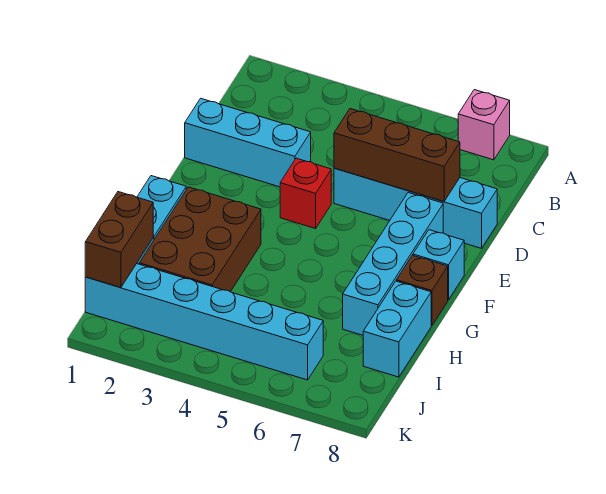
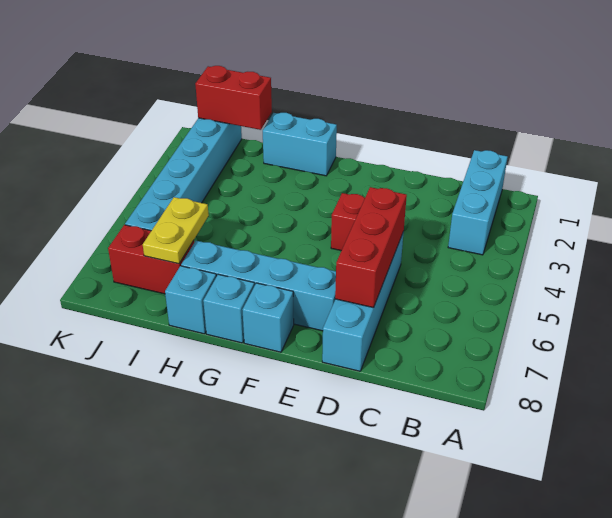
pink brick A7 level 1 -> none
cyan brick D1:D3 level 1 -> cyan brick B1:B3 level 1
brown brick D5:D7 level 2 -> red brick D5:D7 level 2
brown brick G2:I3 level 1 -> none
brown brick G8 level 1 -> cyan brick G8 level 1
cyan brick H8:I8 level 1 -> cyan brick H8 level 1
brown brick I1:J1 level 2 -> red brick I1:J1 level 2
none -> yellow plate I6:I7 level 2
none -> red brick I7:J7 level 1

